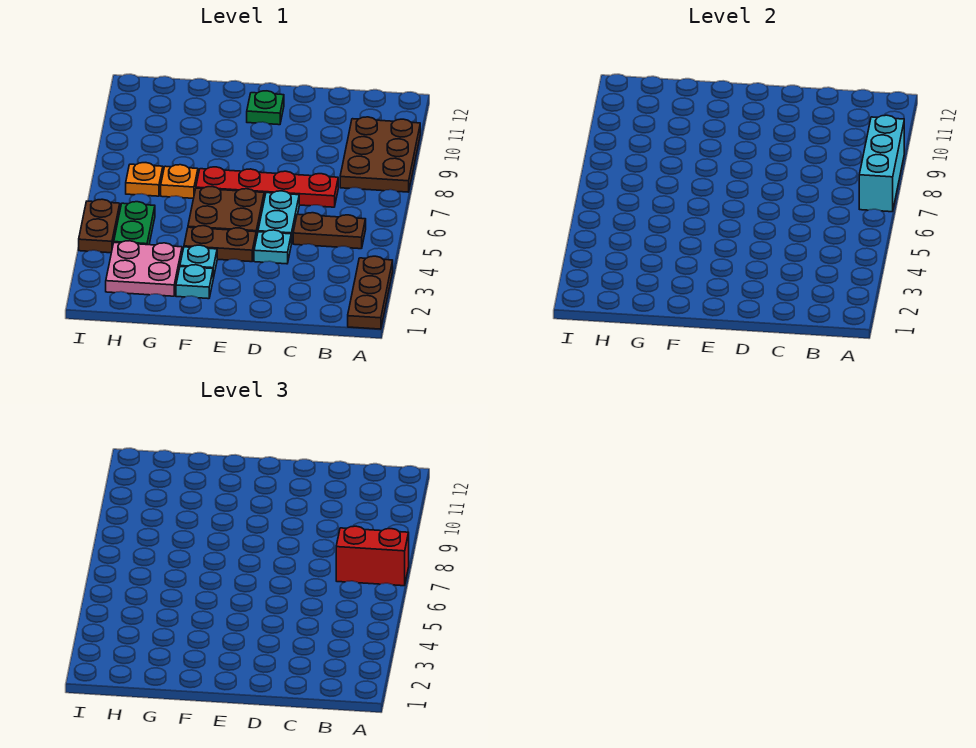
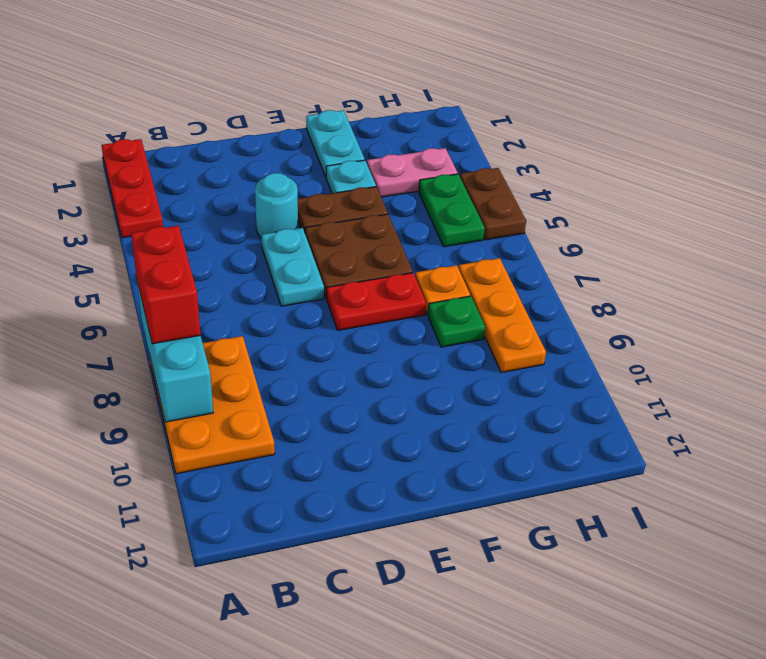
brown plate A1:A3 level 1 -> red plate A1:A3 level 1
red brick A7:B7 level 3 -> red brick A7:A8 level 3
brown plate A8:B10 level 1 -> orange plate A8:B10 level 1
brown plate B5:C5 level 1 -> none
red plate C7:F7 level 1 -> red plate E7:F7 level 1
cyan plate D4 level 1 -> cyan round brick D4 level 1
green plate E11 level 1 -> green plate G8 level 1
cyan plate F2 level 1 -> cyan plate F1:F2 level 1
pink plate G2:H3 level 1 -> pink plate G3:H3 level 1
orange plate H7 level 1 -> orange plate H7:H9 level 1

